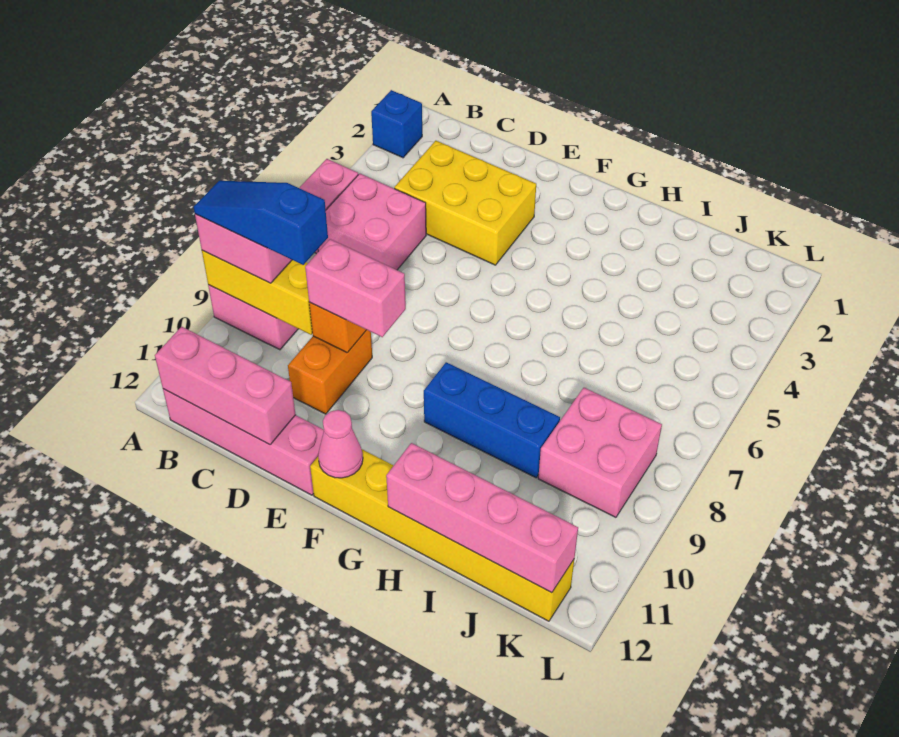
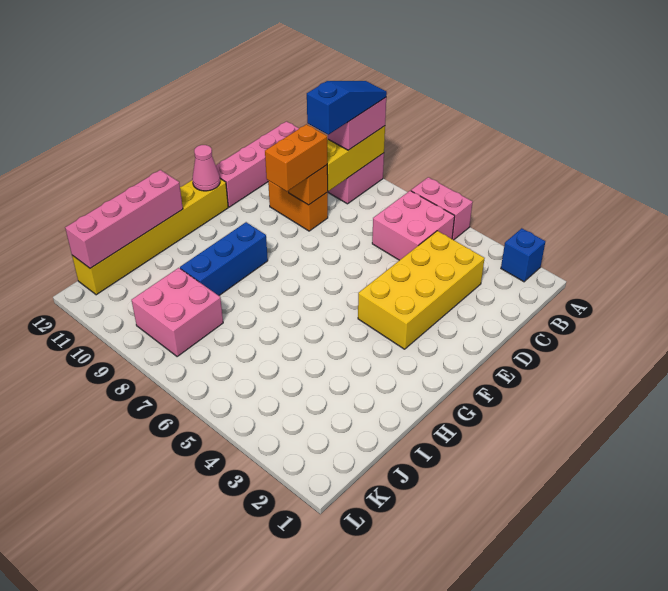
pink brick B12:D12 level 2 -> none
yellow brick C3:E4 level 1 -> yellow brick C3:F4 level 1
pink brick D9:E9 level 3 -> orange brick D9:E9 level 3

